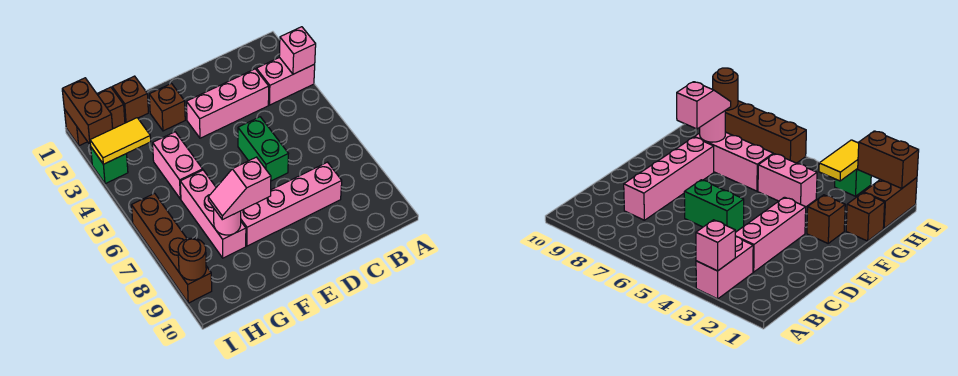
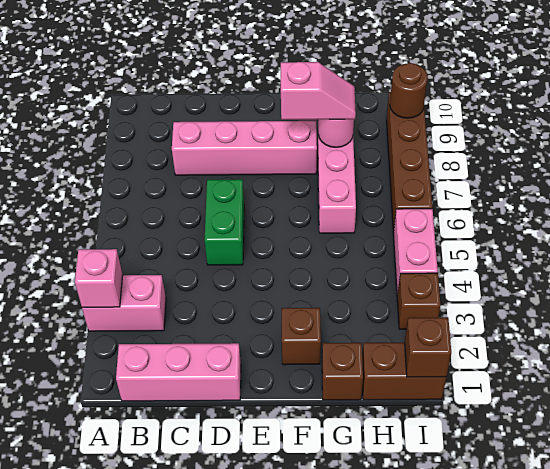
pink brick C3:E3 level 1 -> pink brick B1:D1 level 1
pink brick G4:G5 level 1 -> pink brick I4:I5 level 1
yellow tile H3:I3 level 2 -> none
brown brick I1:I2 level 2 -> brown brick I1 level 2
green brick I3 level 1 -> brown brick I3 level 1

